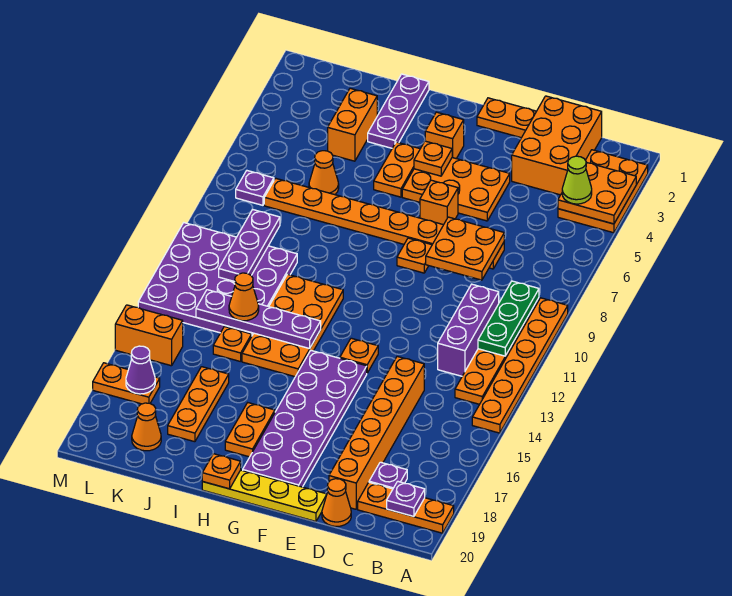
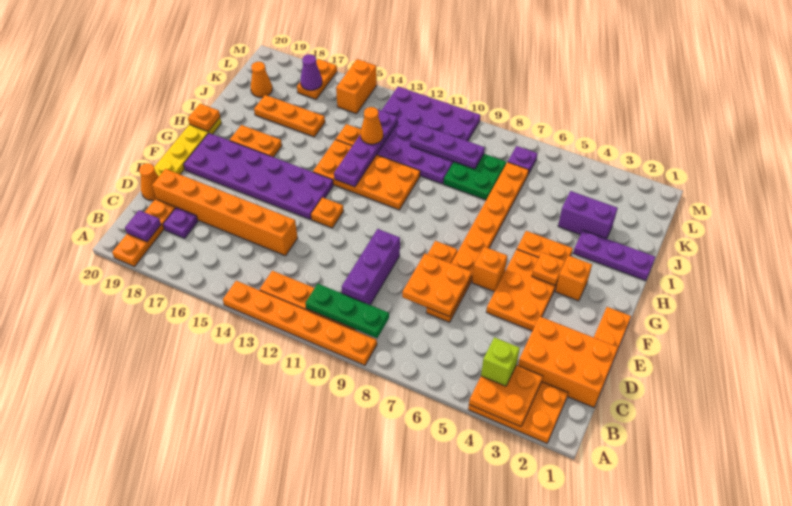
lime cone B4 level 3 -> lime brick B4 level 3
purple brick C10:C12 level 1 -> purple brick C10:E10 level 1
orange brick J3:J4 level 1 -> purple brick J3:J4 level 1
orange cone J6 level 1 -> none
none -> green plate J8:K9 level 1

